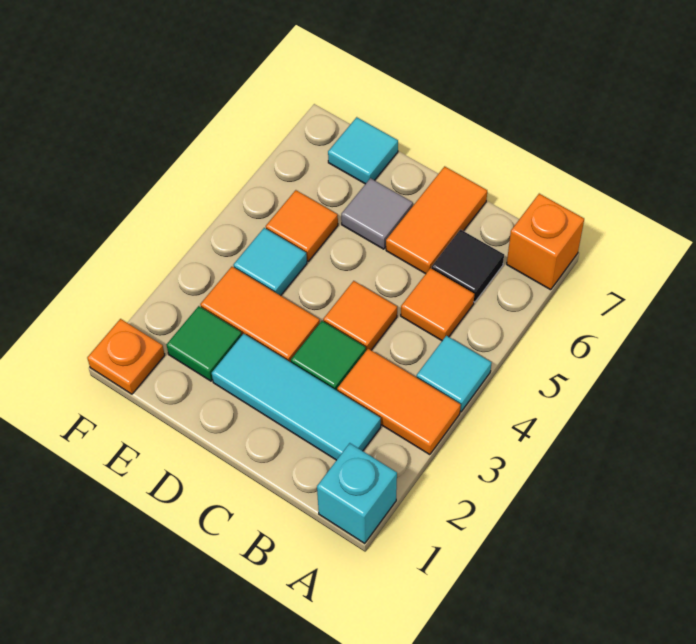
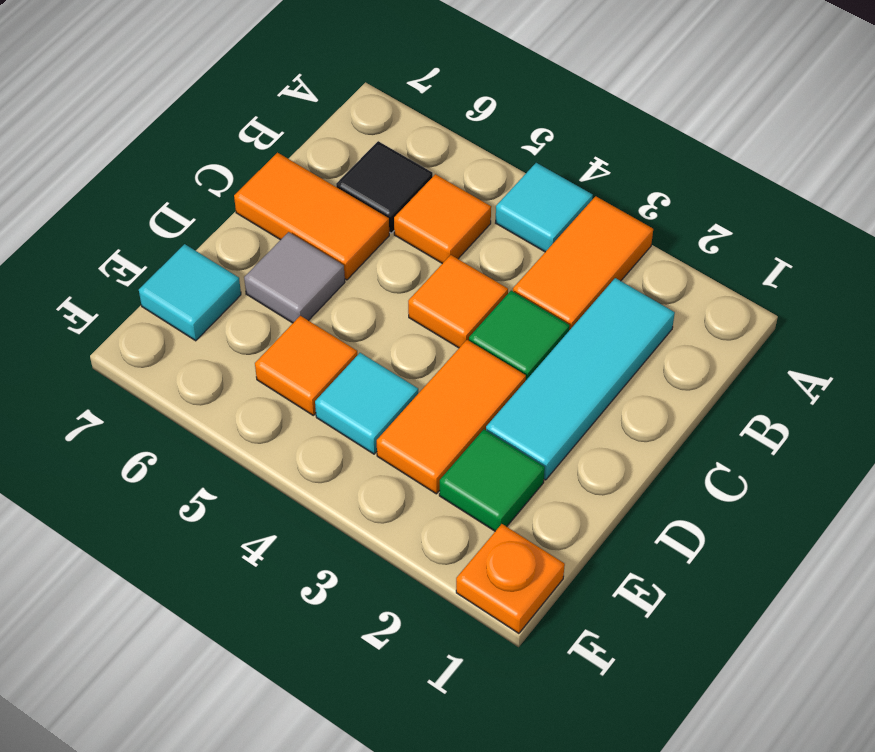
cyan brick A1 level 1 -> none
orange brick A7 level 1 -> none

